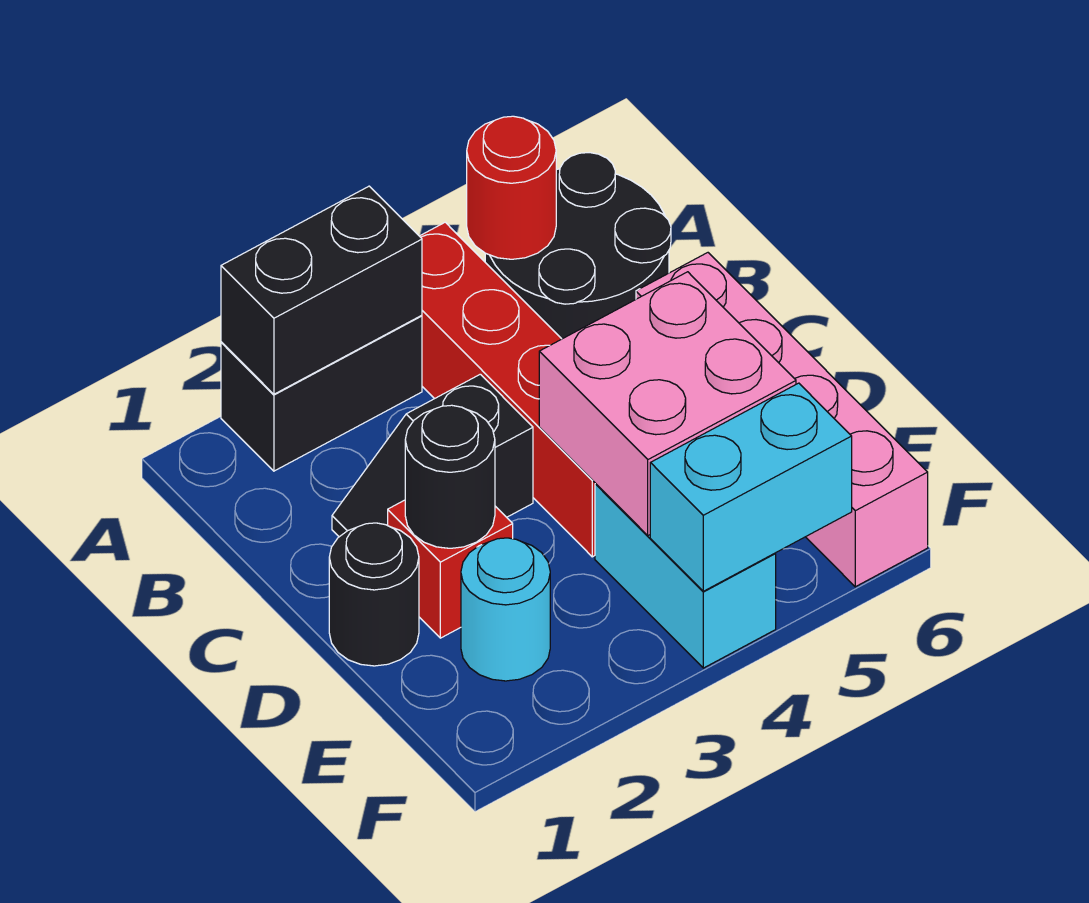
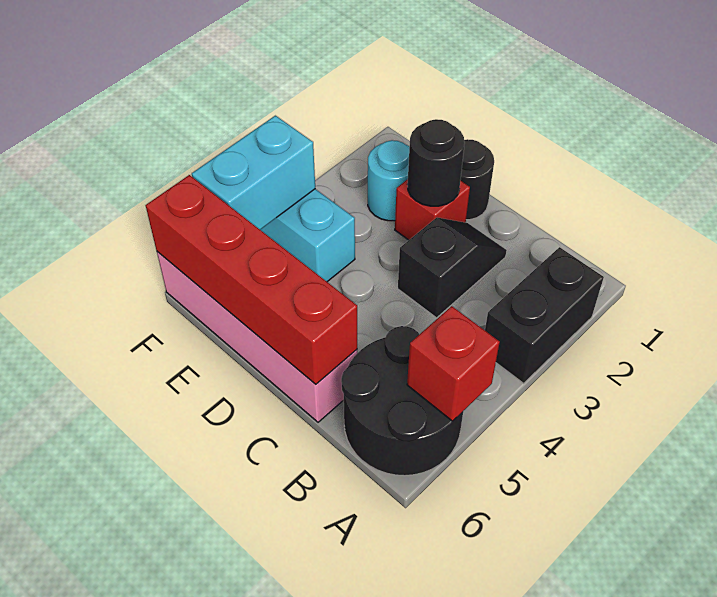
black brick A2:A3 level 2 -> none
red brick A4:D4 level 1 -> red brick C6:F6 level 2
red round brick A5 level 2 -> red brick A5 level 2
pink brick D4:E5 level 2 -> none

